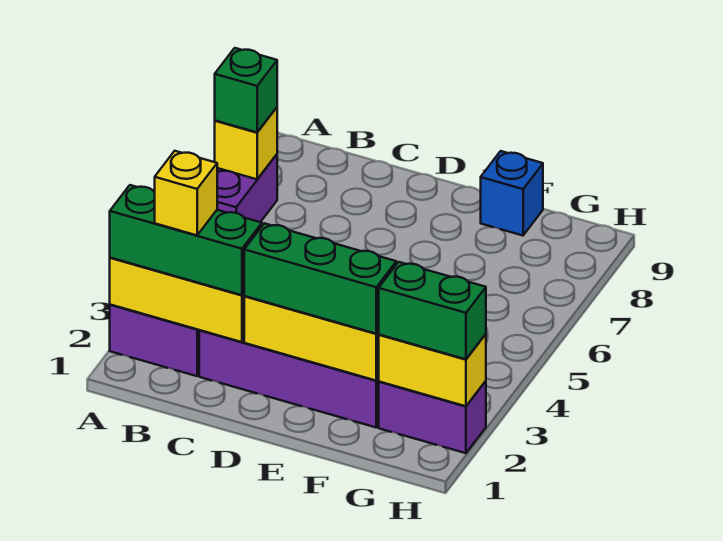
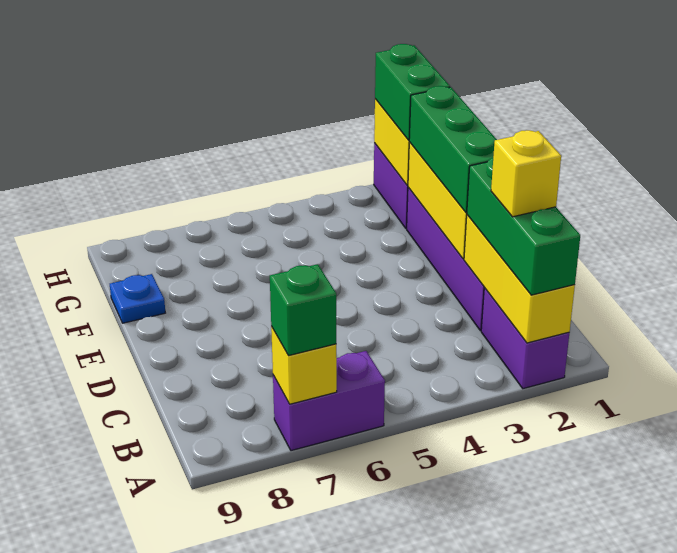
blue brick F9 level 1 -> blue plate F9 level 1

